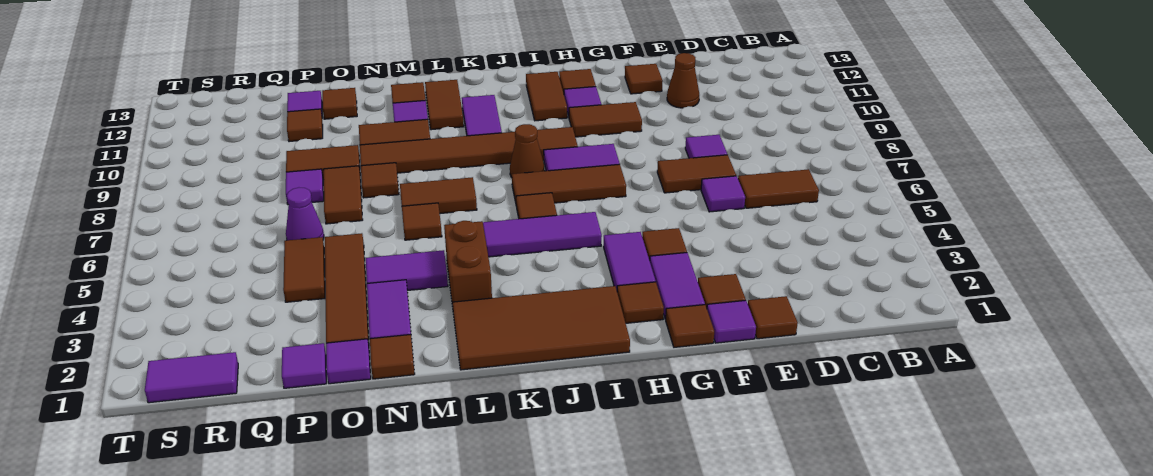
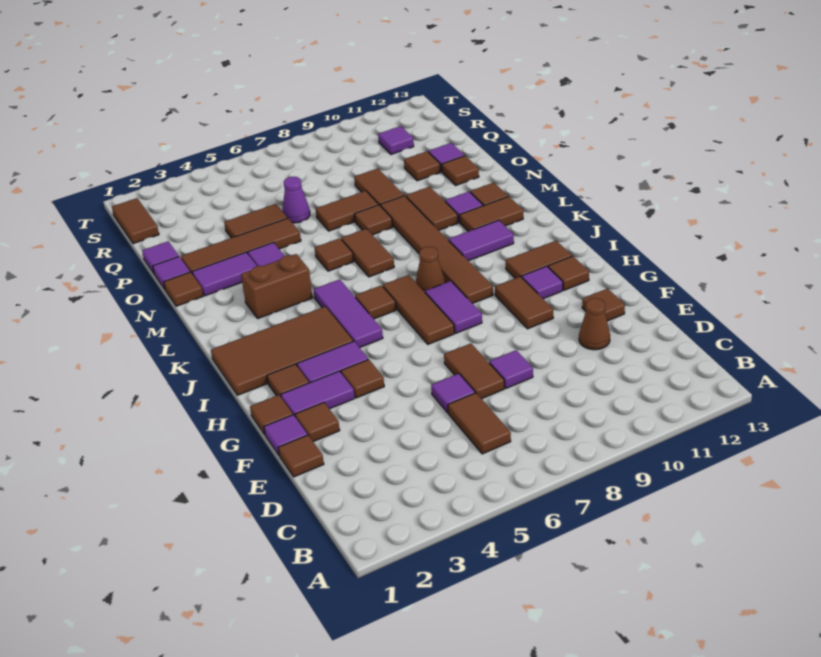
brown tile I1:L2 level 1 -> brown tile I1:J4 level 1
purple tile P8 level 1 -> purple tile R11 level 1
purple tile R1:S1 level 1 -> brown tile R1:S1 level 1

